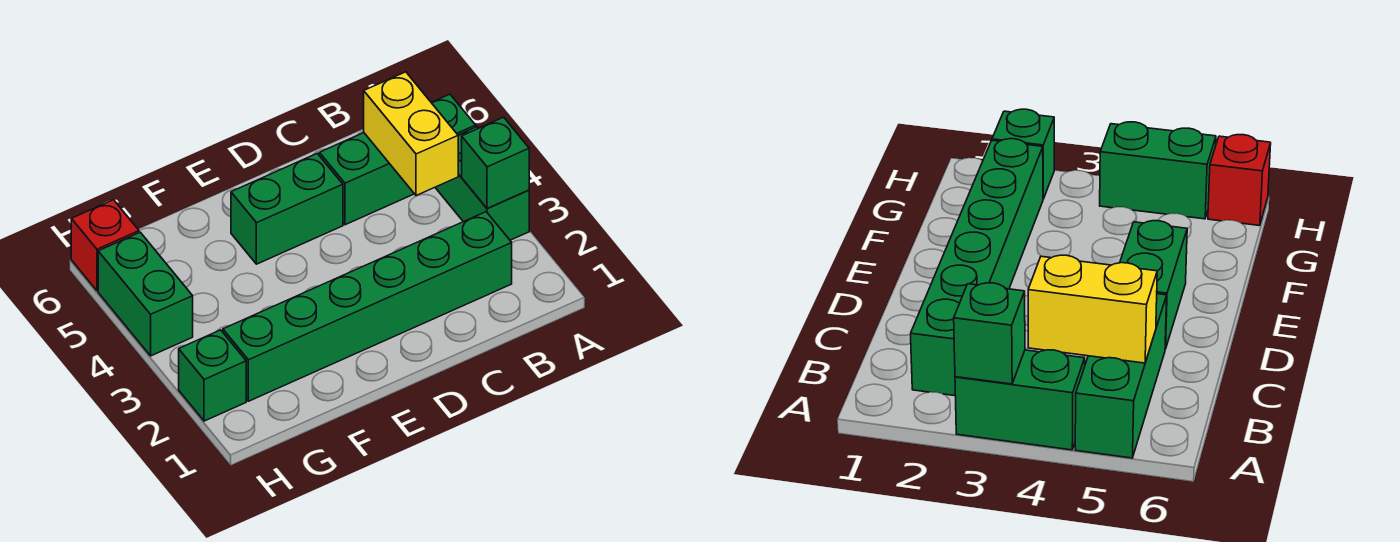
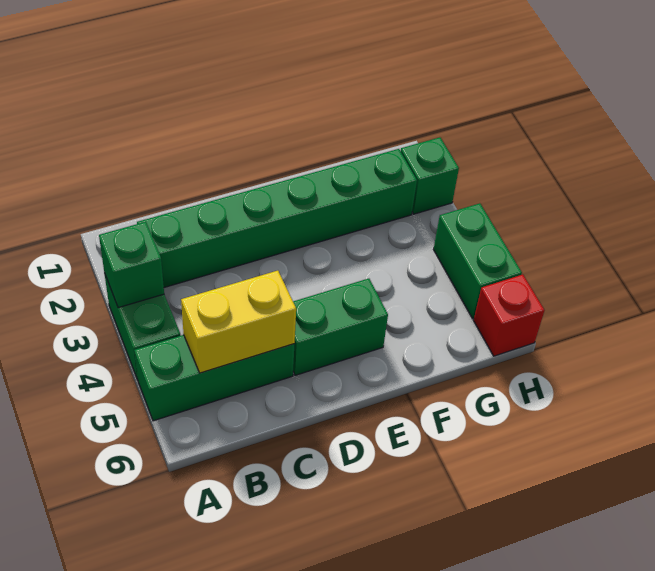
yellow brick B4:B5 level 2 -> yellow brick B5:C5 level 2

